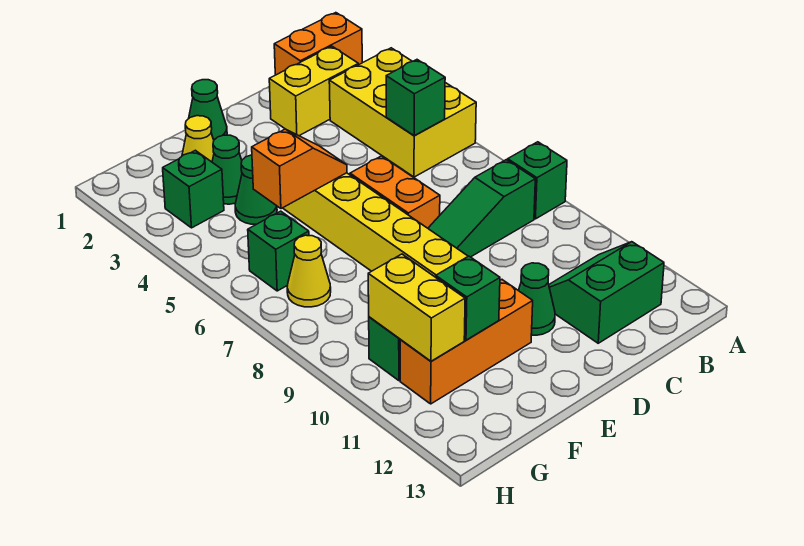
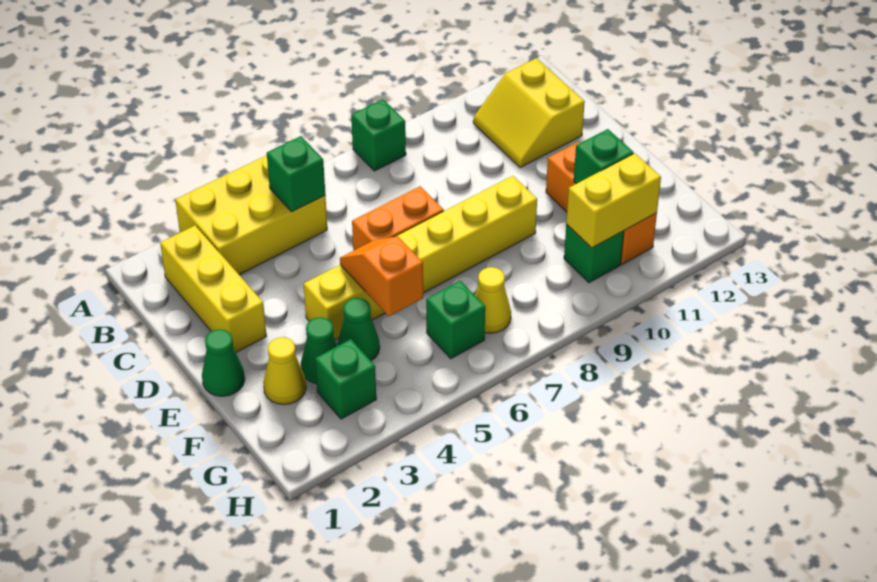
orange brick A1:B1 level 1 -> none
yellow brick B2:C2 level 1 -> yellow brick B2:D2 level 1
green slope B8:D8 level 1 top B -> none
green slope B11:C12 level 1 top 12 -> yellow slope B11:C12 level 1 top 12
green cone D11 level 1 -> none

